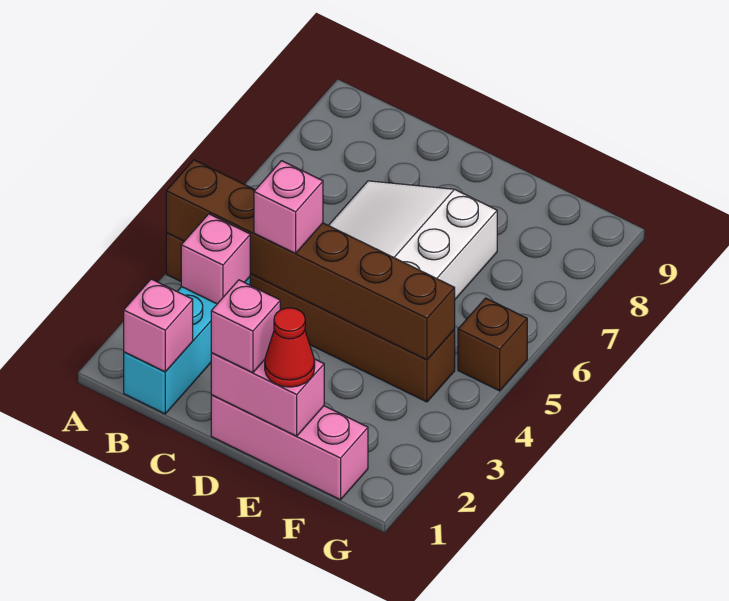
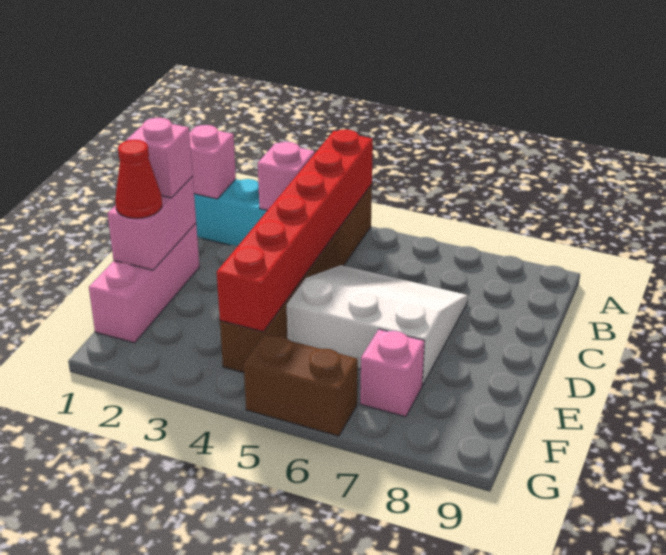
brown brick A4:F4 level 2 -> red brick A4:F4 level 2
pink brick C4 level 3 -> pink brick F7 level 1
brown brick G5 level 1 -> brown brick G5:G6 level 1

